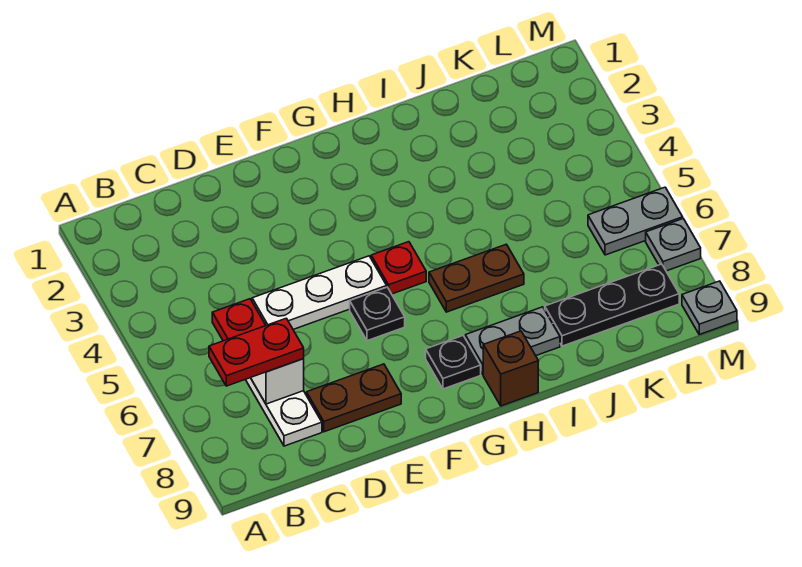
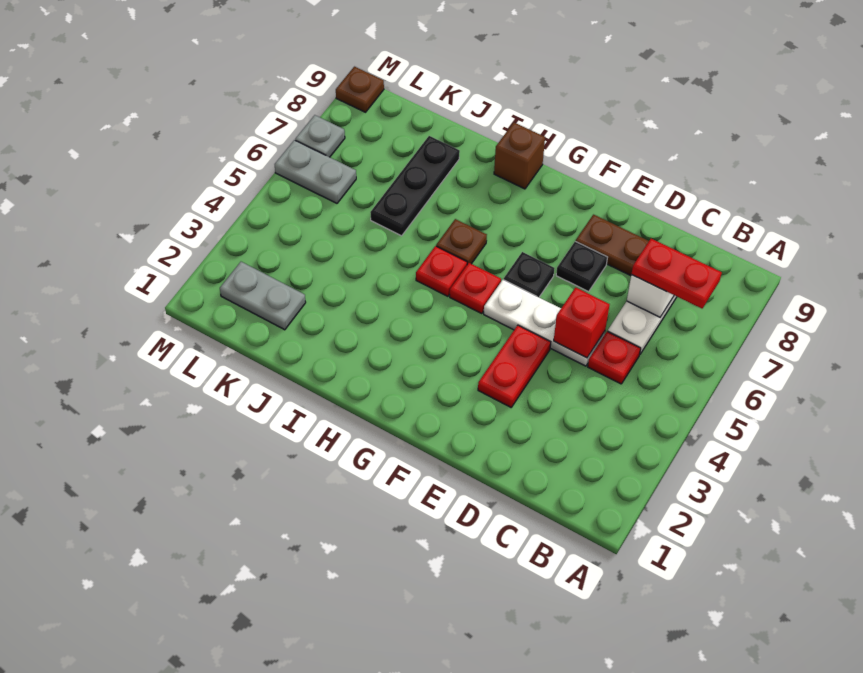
none -> red brick D5 level 2
none -> red plate E3:E4 level 1
black plate G8 level 1 -> black plate E7 level 1
none -> red plate H5 level 1
brown plate H6:I6 level 1 -> brown plate H6 level 1
grey plate H8:I8 level 1 -> grey plate K2:L2 level 1
black plate J8:L8 level 1 -> black plate J6:J8 level 1
grey plate M9 level 1 -> brown plate M9 level 1

